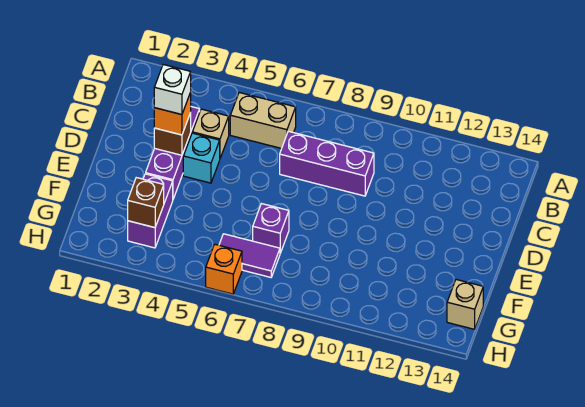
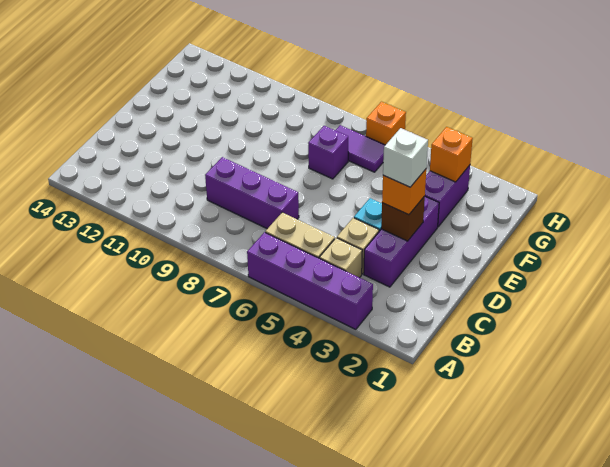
none -> purple brick A3:A6 level 1
brown brick G3 level 2 -> orange brick G3 level 2
tan brick G14 level 1 -> tan brick B4 level 1

